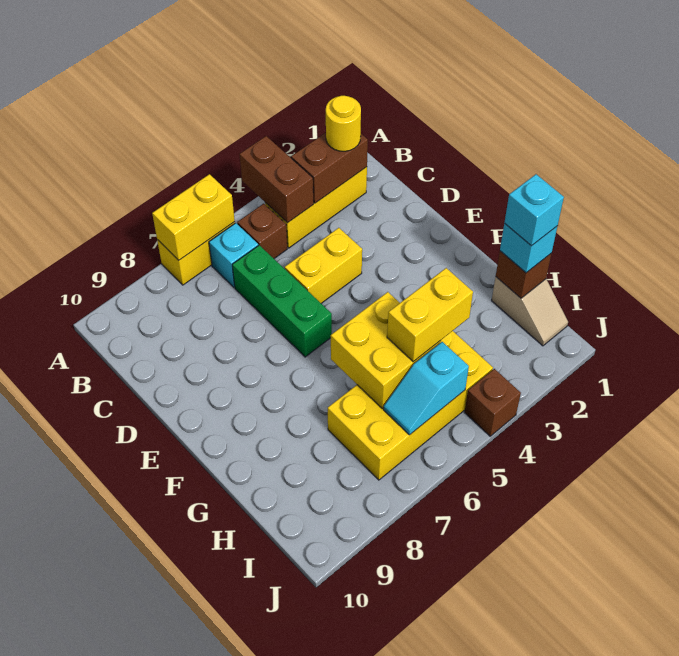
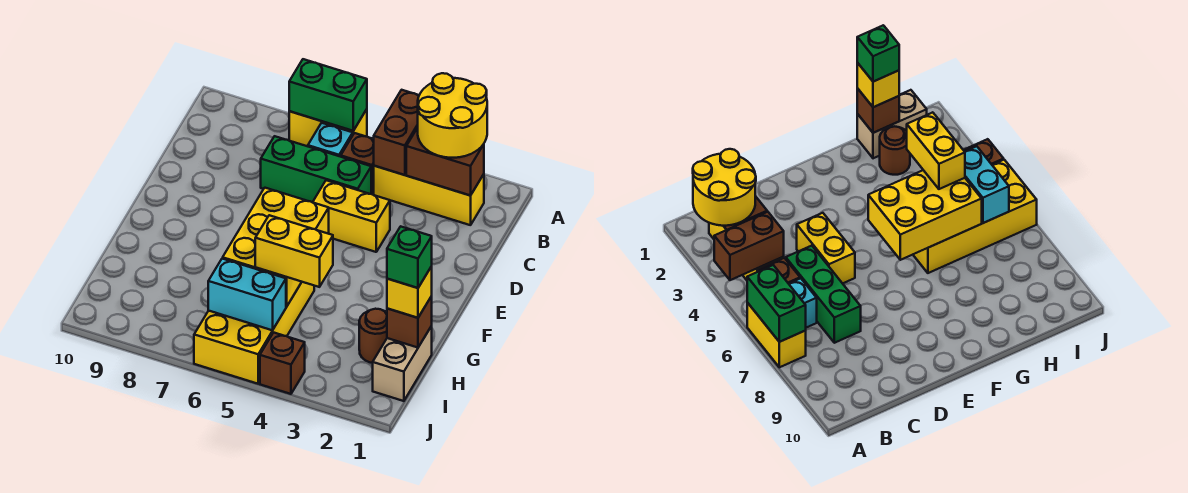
yellow brick A6:A7 level 2 -> green brick A6:A7 level 2
yellow round brick B2 level 3 -> yellow round brick A2:B3 level 3
green brick C6:E6 level 1 -> green brick C5:C7 level 1
yellow brick G5:H6 level 2 -> yellow brick F5:H6 level 2
tan slope H1:I1 level 1 top H -> tan brick H1:I1 level 1
cyan brick H1 level 3 -> yellow brick H1 level 3
cyan brick H1 level 4 -> green brick H1 level 4
none -> brown round brick H2 level 1
yellow brick H4:I7 level 1 -> yellow brick G5:J6 level 1
cyan slope I5:I6 level 2 top 5 -> cyan brick I5:I6 level 2

